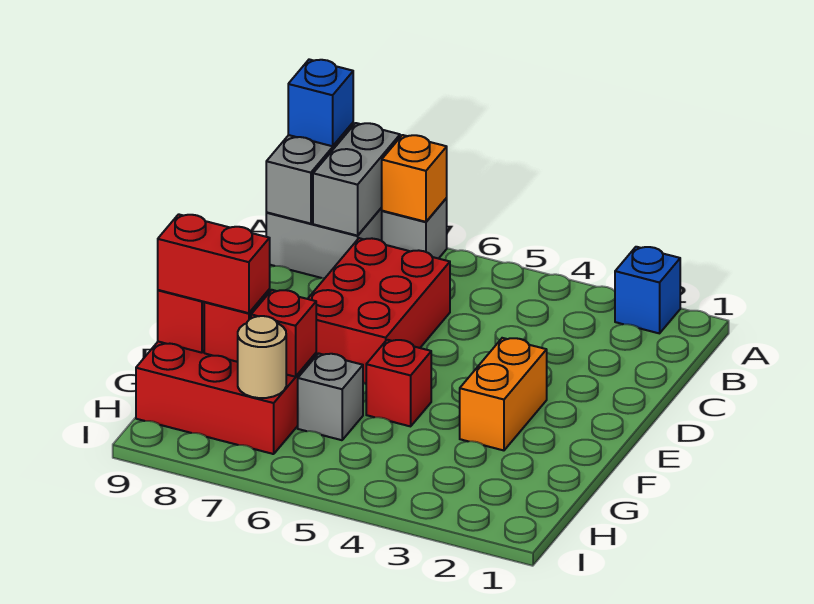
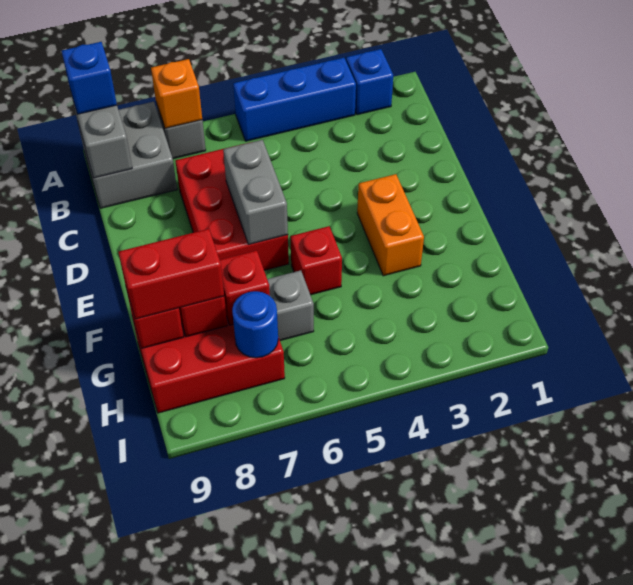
none -> blue brick A3:A5 level 1
grey brick A8:B8 level 2 -> grey brick D6:E6 level 2
tan round brick H7 level 2 -> blue round brick H7 level 2

